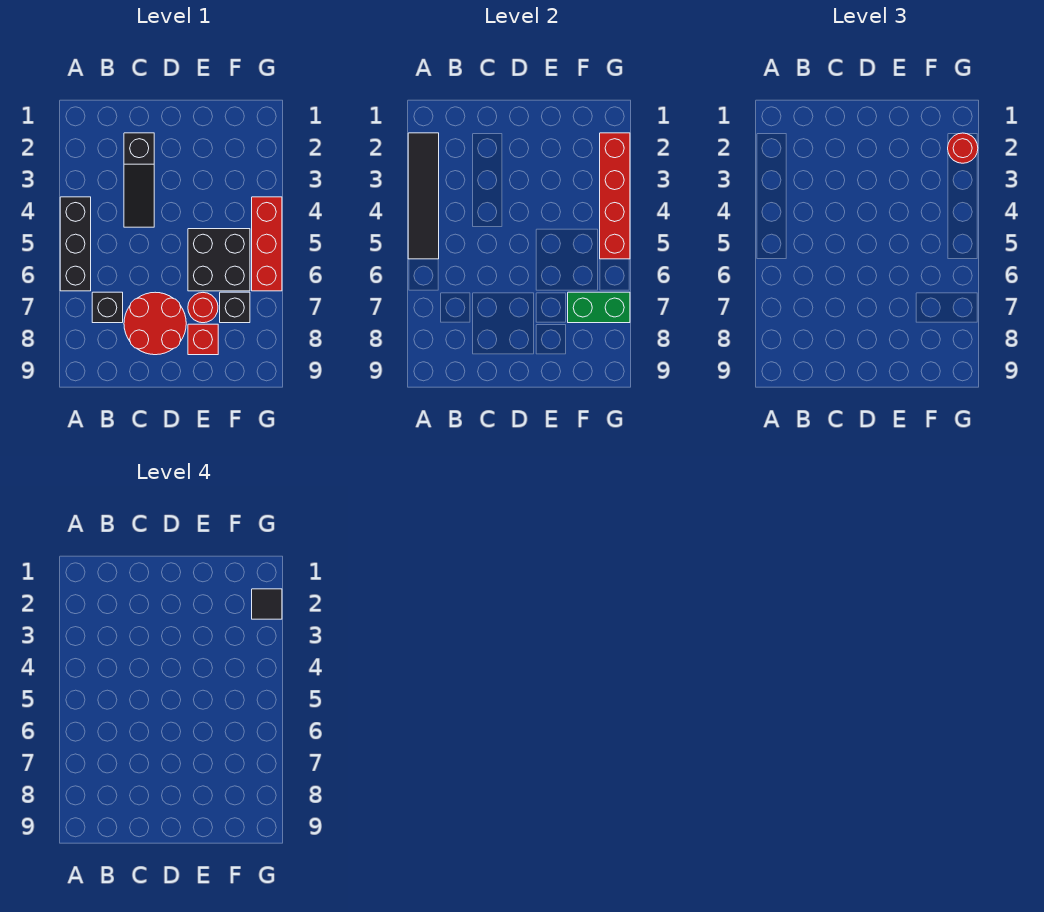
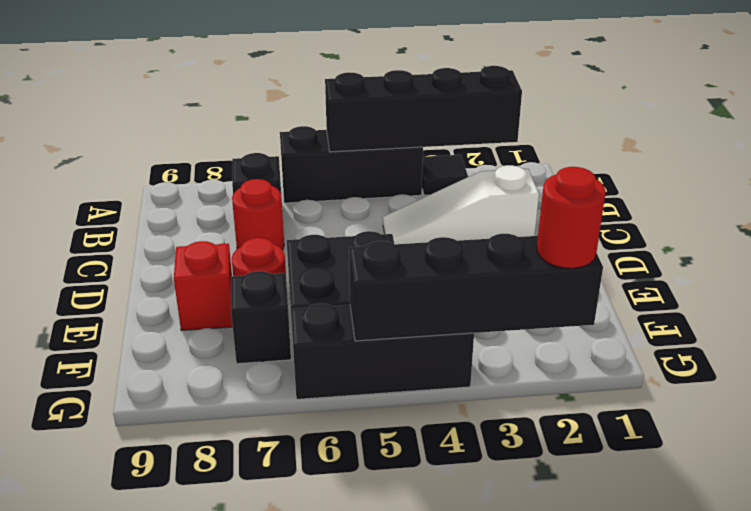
black tile A2:A5 level 2 -> black brick A2:A5 level 2
black slope C2:C4 level 1 top 2 -> white slope C2:C4 level 1 top 2
red round brick C7:D8 level 1 -> red round brick C7 level 1
green brick F7:G7 level 2 -> none
red brick G2:G5 level 2 -> black brick G2:G5 level 2
black tile G2 level 4 -> black tile A3 level 1
red brick G4:G6 level 1 -> black brick G4:G6 level 1

